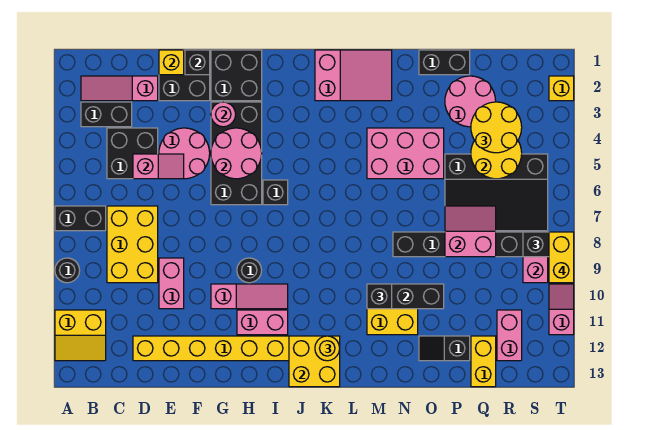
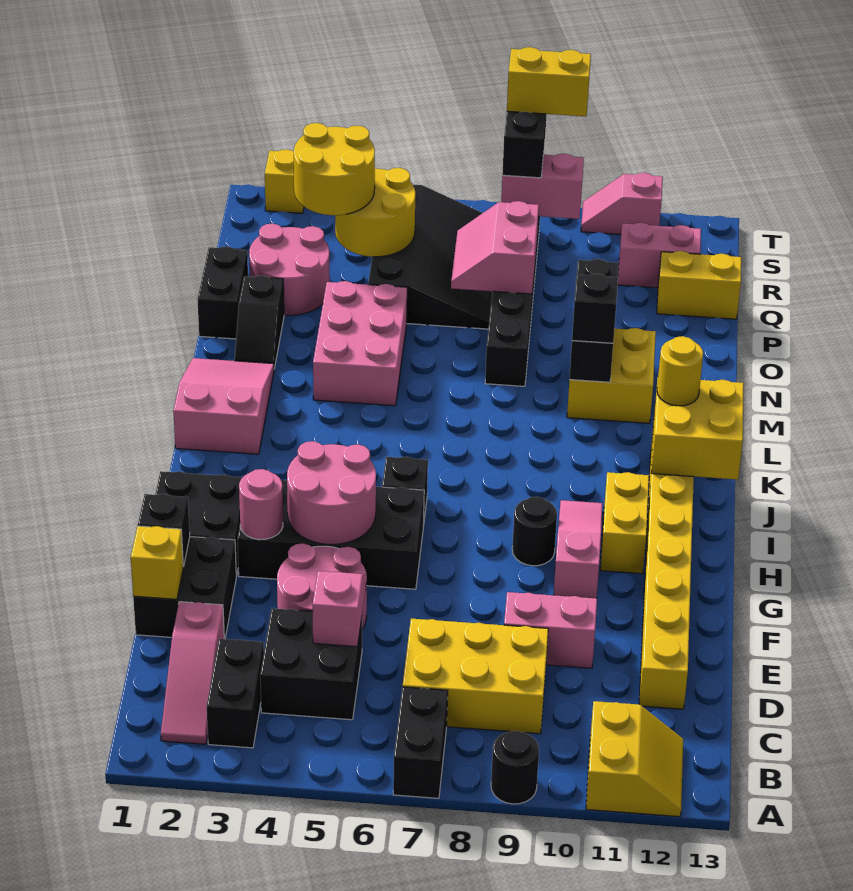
pink brick H11:I11 level 1 -> yellow brick H11:I11 level 1
black slope O12:P12 level 1 top P -> black slope N2:O2 level 1 top O

